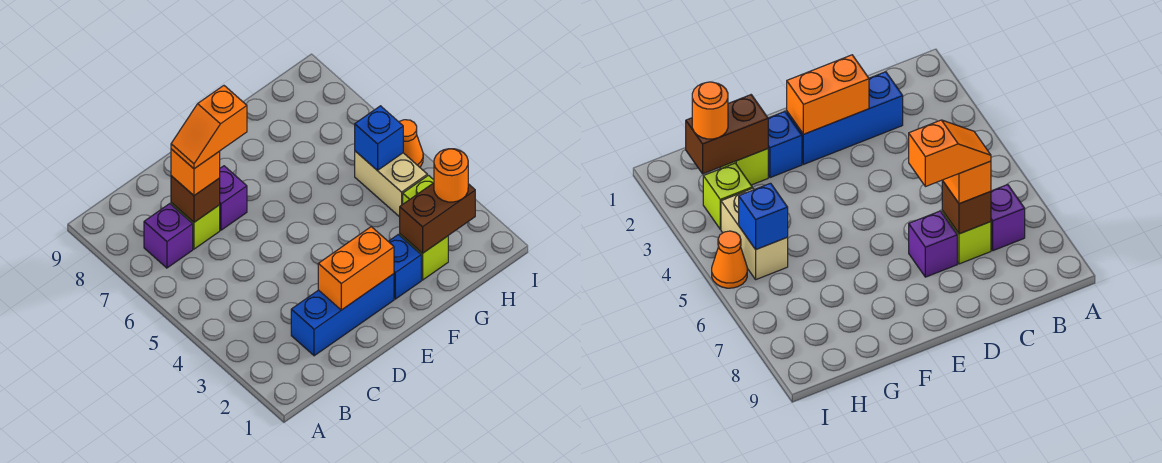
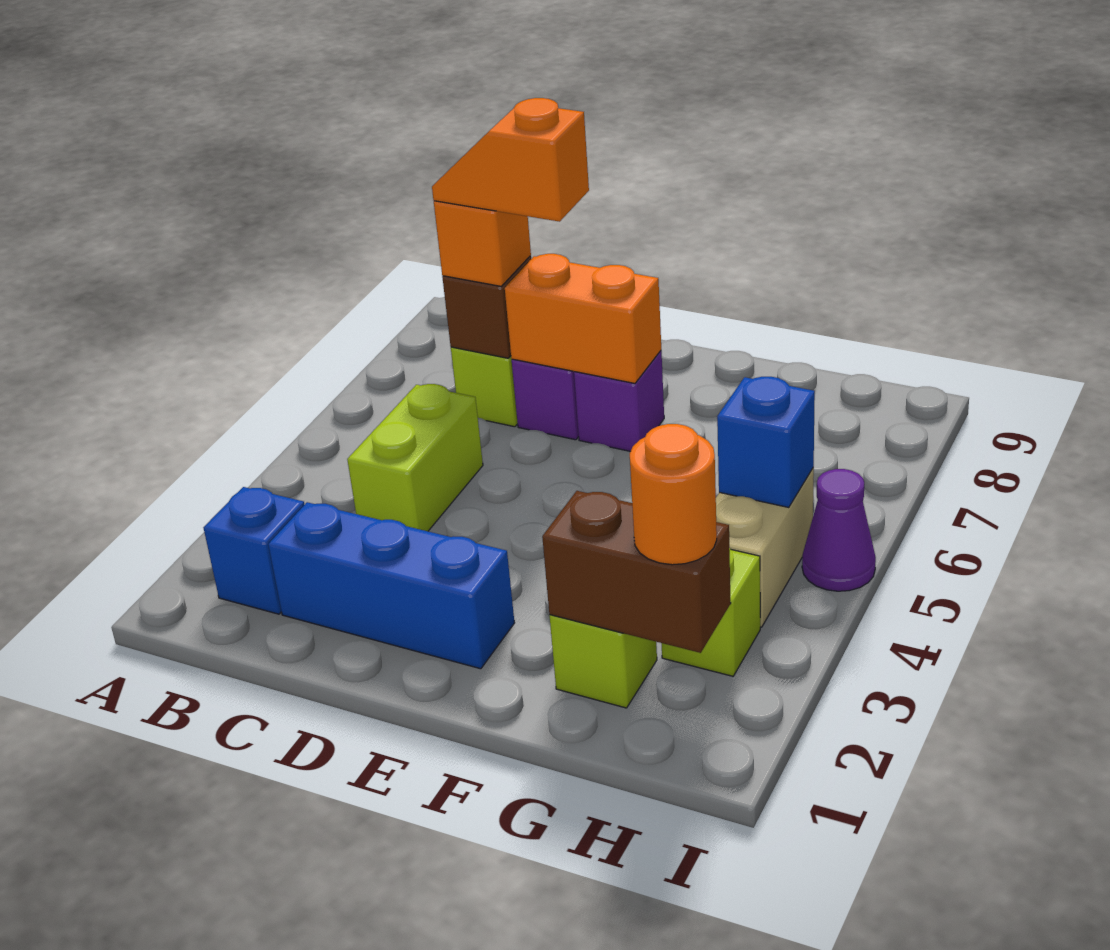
purple brick B7 level 1 -> purple brick E7 level 1
none -> lime brick C4:C5 level 1
orange brick D2:E2 level 2 -> orange brick D7:E7 level 2
blue brick F2 level 1 -> blue brick B2 level 1
orange cone I5 level 1 -> purple cone I5 level 1

